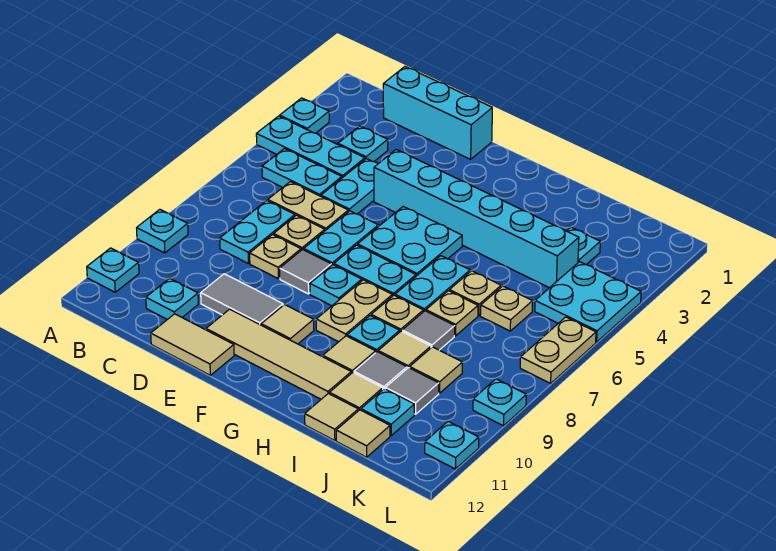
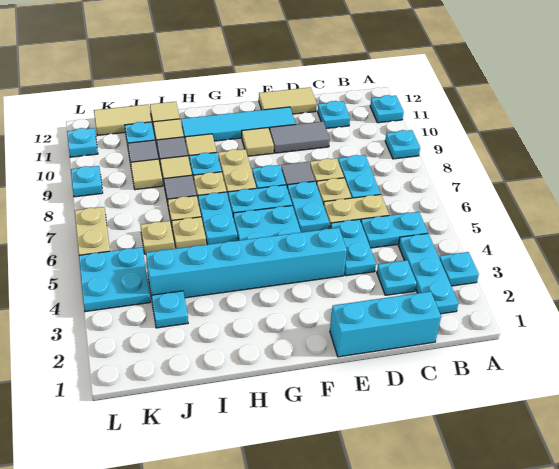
cyan plate A4:C4 level 1 -> cyan plate B2:B4 level 1
tan tile E11:H11 level 1 -> cyan tile E11:H11 level 1
tan tile J12 level 1 -> tan tile J12:K12 level 1

